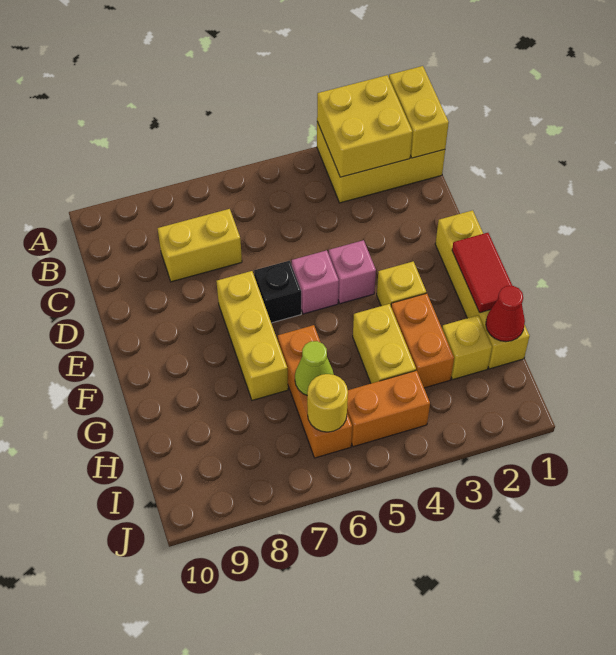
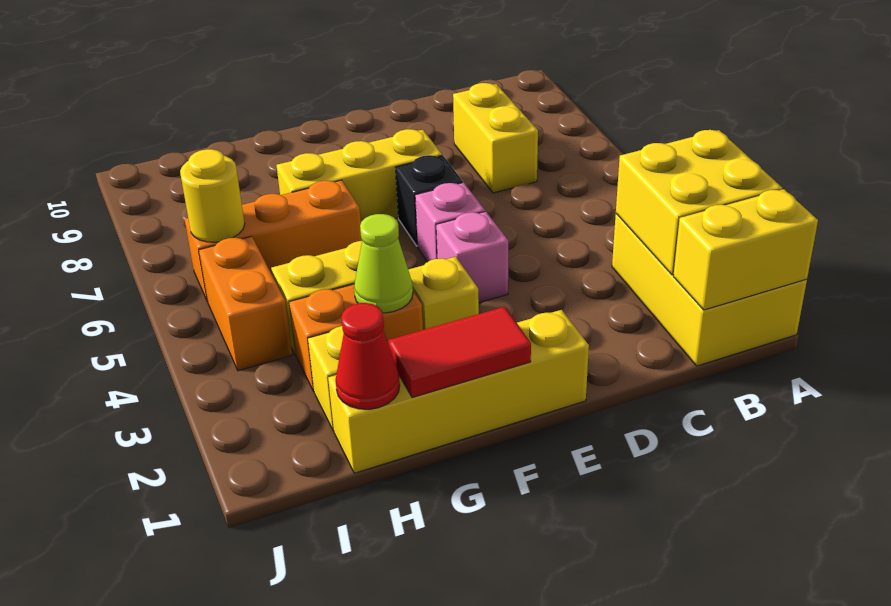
lime cone H6 level 2 -> lime cone G3 level 2

